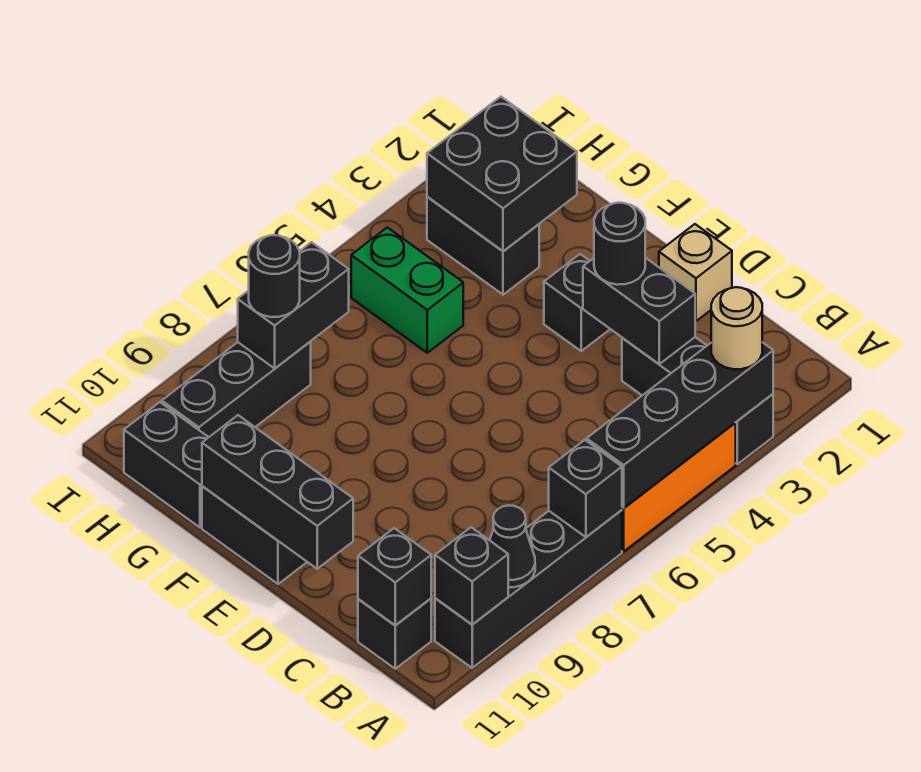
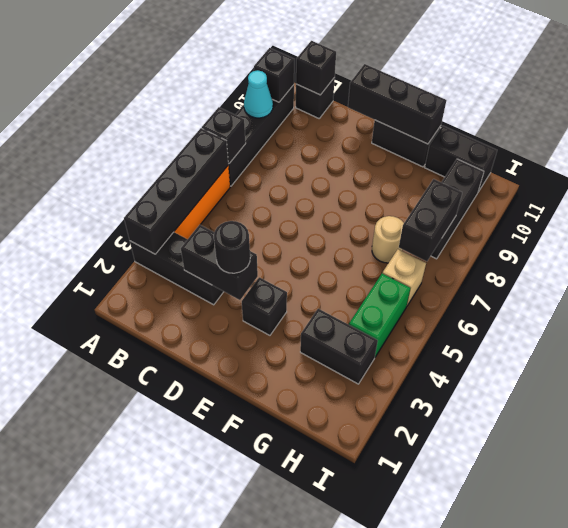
tan round brick A3 level 3 -> tan round brick G7 level 1
black cone A9 level 2 -> cyan cone A9 level 2
tan brick D1 level 1 -> tan brick H6 level 1
black brick G2:H3 level 2 -> none
green brick G5:H5 level 1 -> green brick H4:H5 level 1
black round brick H8 level 3 -> none

